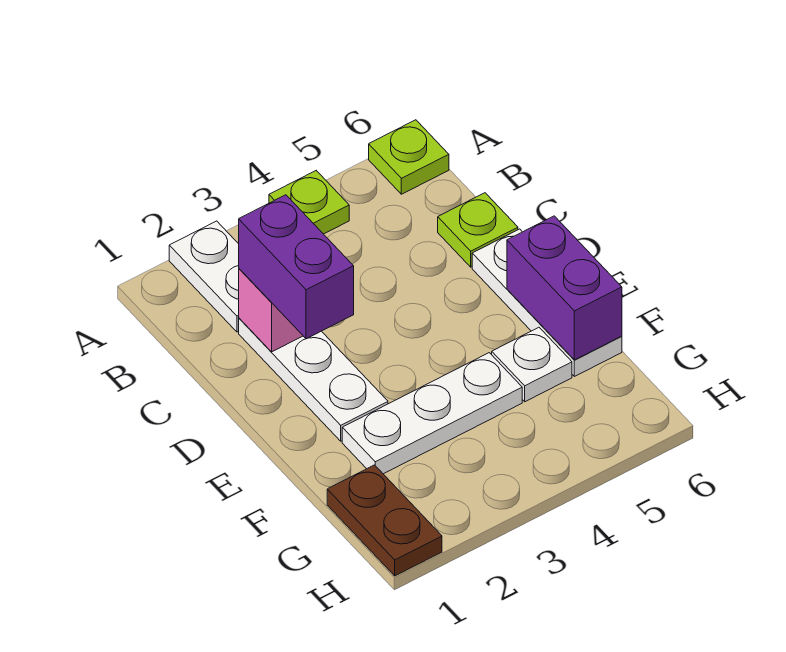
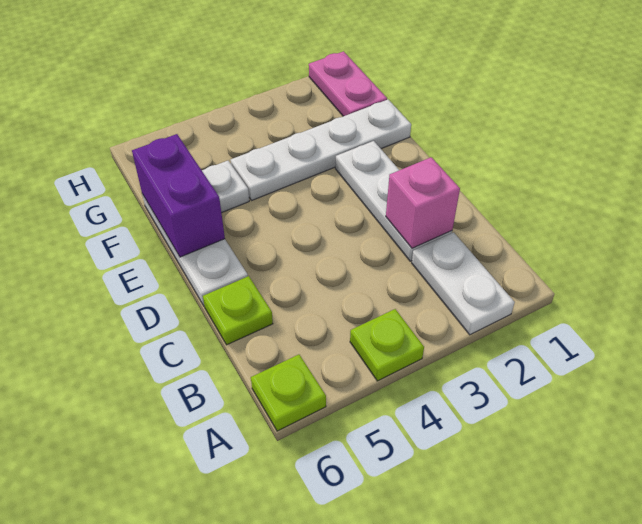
purple brick C2:D2 level 3 -> none
white plate F2:F4 level 1 -> white plate F1:F4 level 1
brown plate G1:H1 level 1 -> pink plate G1:H1 level 1

